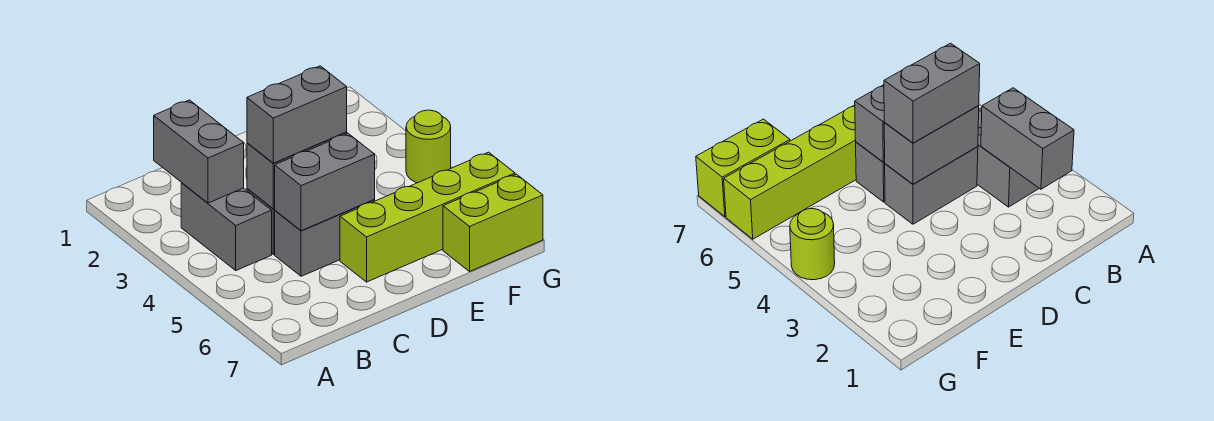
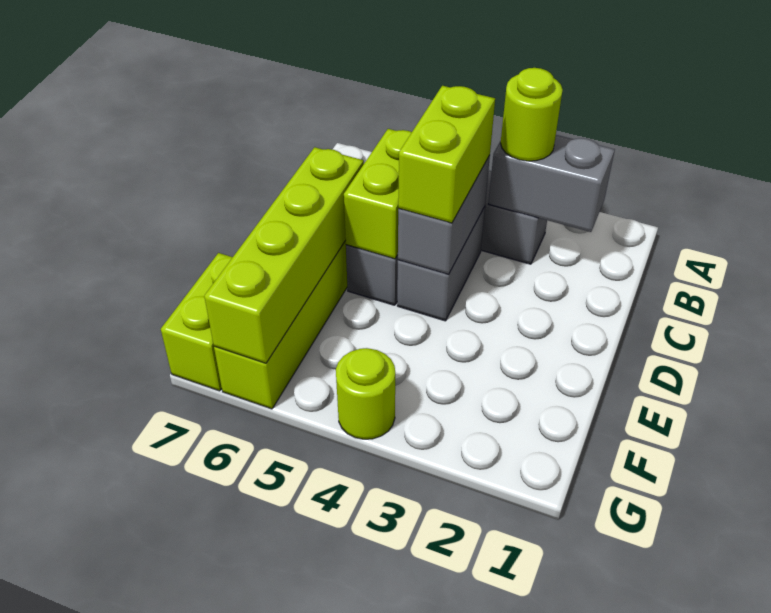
none -> lime round brick B3 level 3
grey brick C4:D4 level 3 -> lime brick C4:D4 level 3
grey brick C5:D5 level 2 -> lime brick C5:D5 level 2
none -> lime brick D6:G6 level 2

